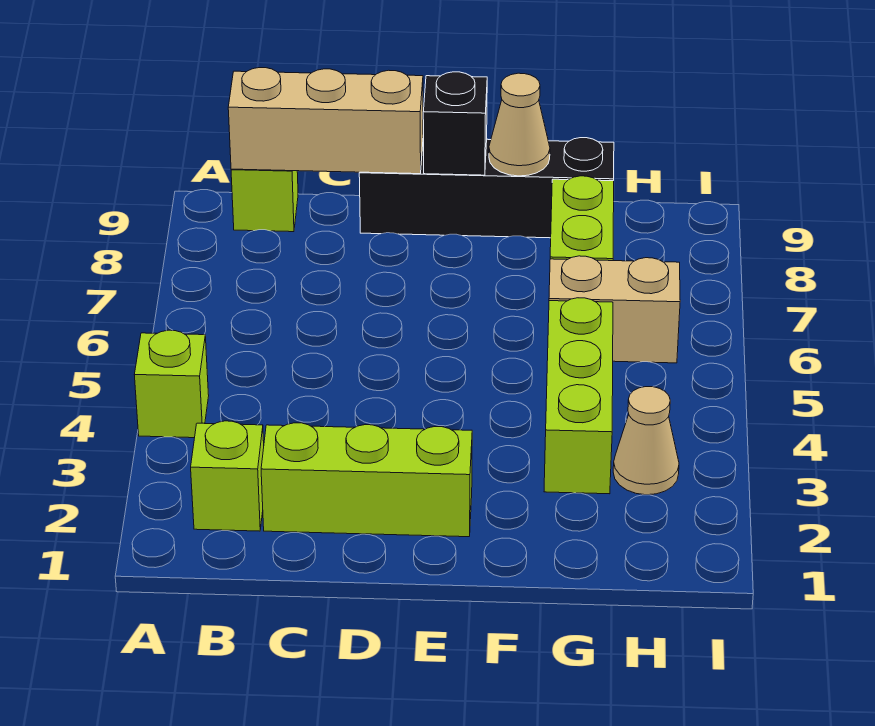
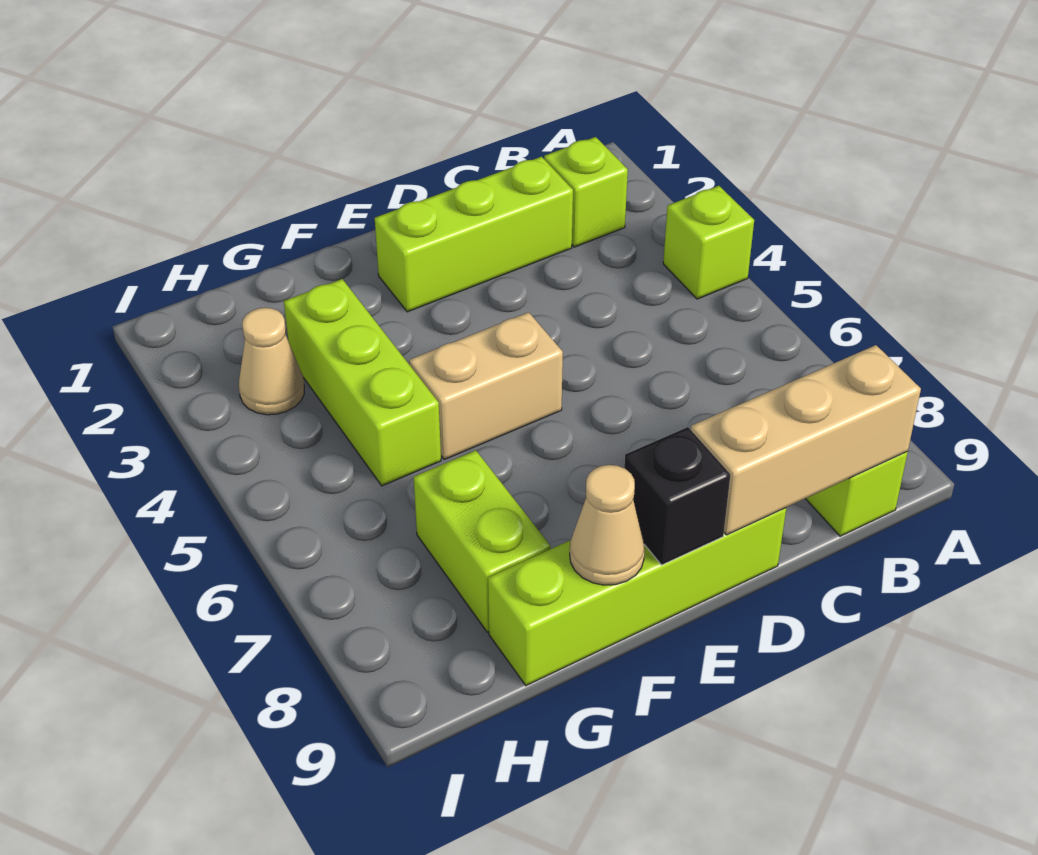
black brick D9:G9 level 1 -> lime brick D9:G9 level 1
tan brick G6:H6 level 1 -> tan brick E5:F5 level 1

